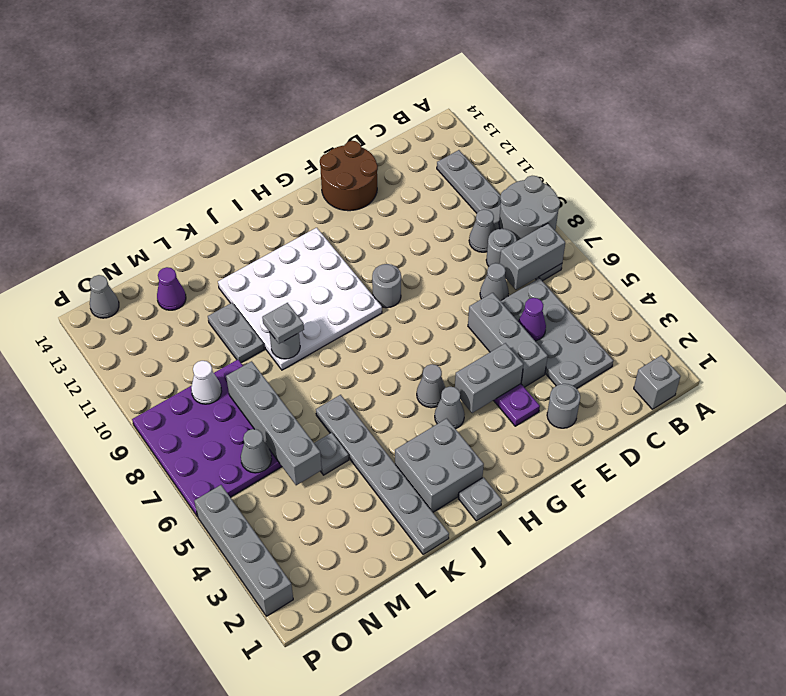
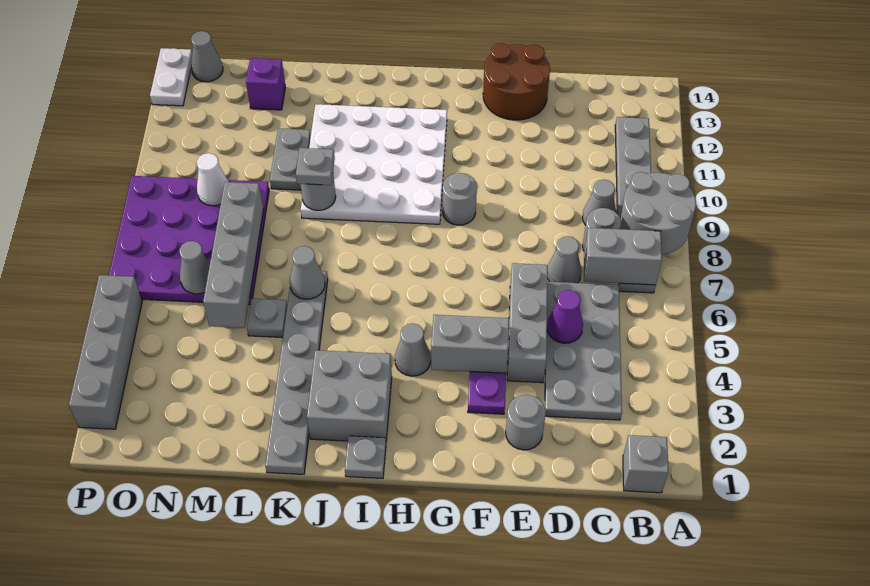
grey cone H5 level 1 -> grey cone K6 level 2
purple cone M13 level 1 -> purple brick M13 level 1
none -> white plate P13:P14 level 1

